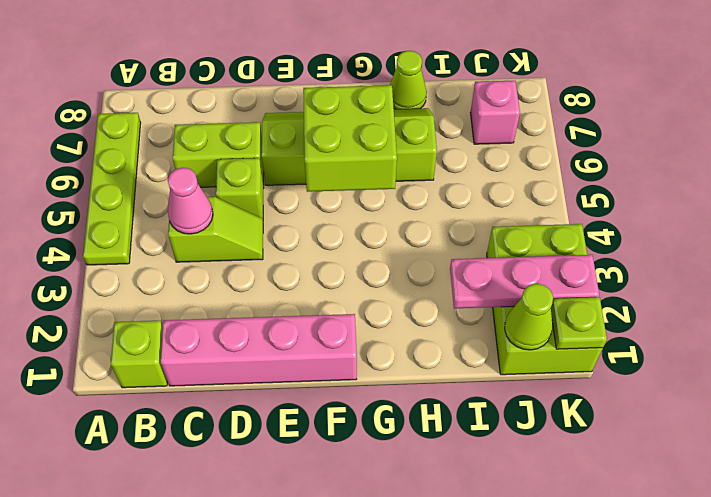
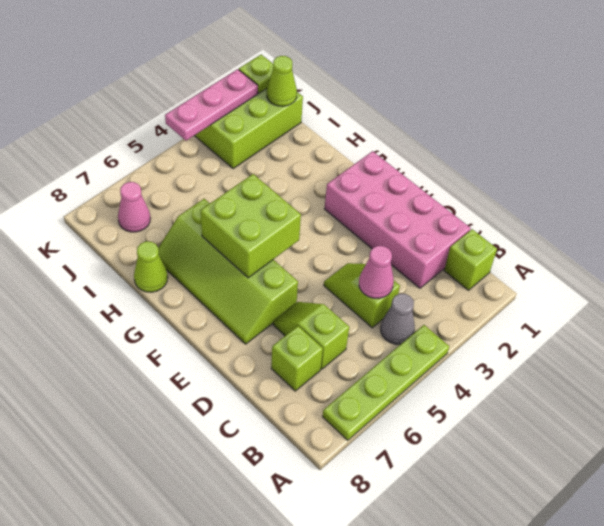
none -> grey cone B4 level 1
pink brick C1:F1 level 1 -> pink brick C1:F2 level 1
lime brick C6:D6 level 1 -> lime slope C6:D6 level 1 top C
lime brick D5 level 1 -> lime brick C7 level 1
pink plate I2:K2 level 2 -> pink plate K2:K4 level 2
pink brick J7 level 1 -> pink cone J7 level 1

